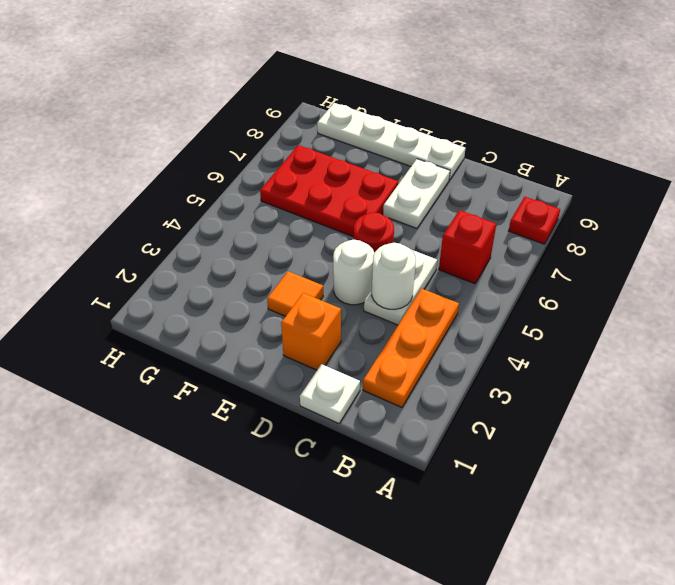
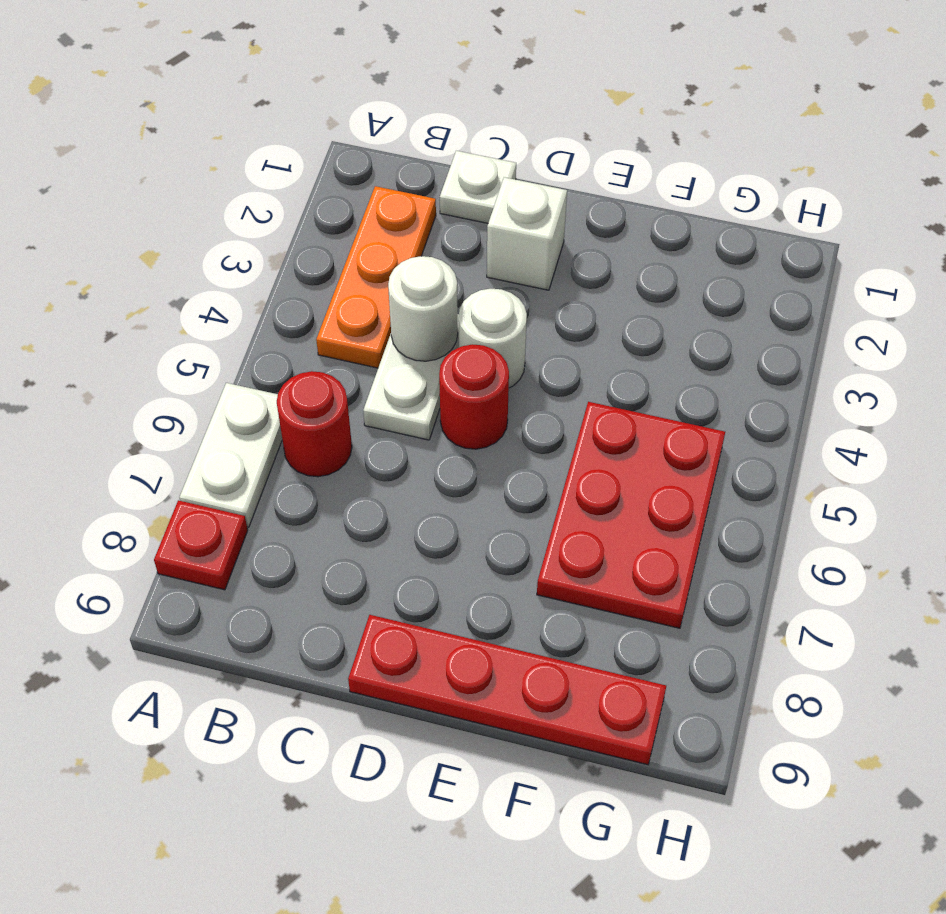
red brick B6 level 1 -> red round brick B6 level 1
orange brick D2 level 1 -> white brick D2 level 1
white plate D7:D8 level 1 -> white plate A6:A7 level 1
white plate D9:G9 level 1 -> red plate D9:G9 level 1
orange tile E3 level 1 -> none
red plate E6:G7 level 1 -> red plate F5:G7 level 1

